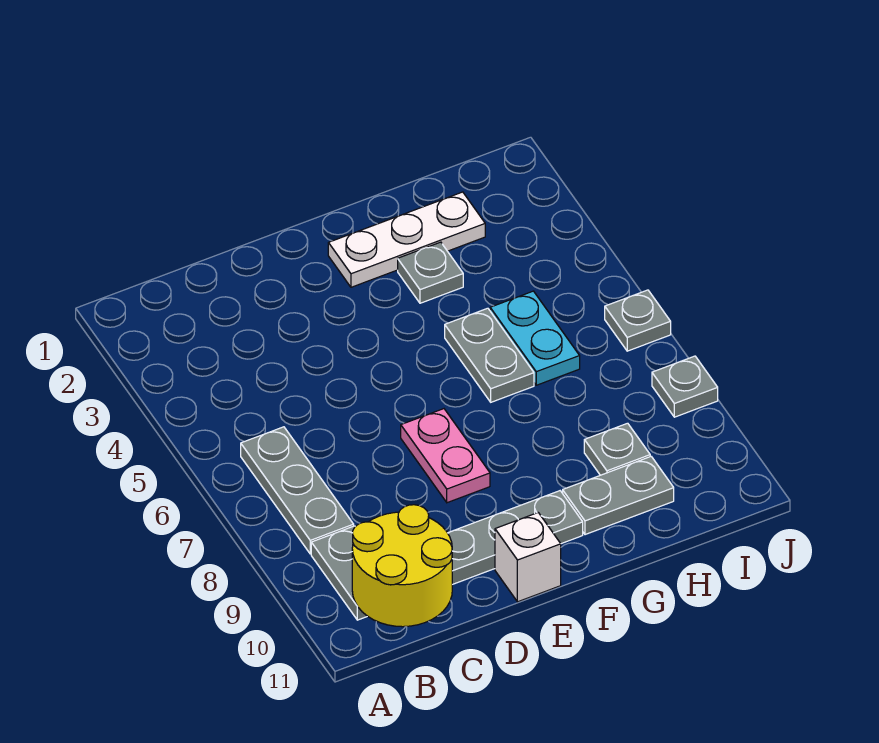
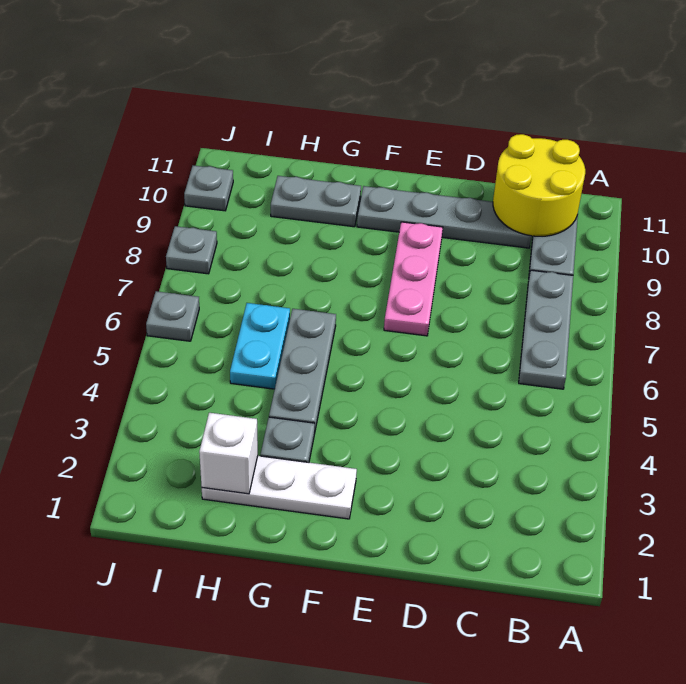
pink plate E7:E8 level 1 -> pink plate E7:E9 level 1
white brick E11 level 1 -> white brick H2 level 2
grey plate G5:G6 level 1 -> grey plate G4:G6 level 1
grey plate H9 level 1 -> grey plate J10 level 1

